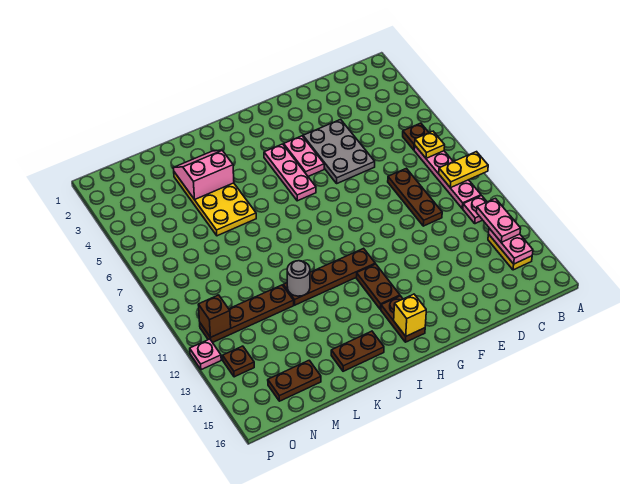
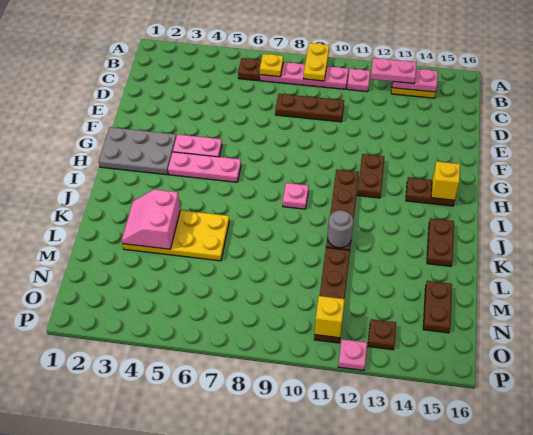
grey plate E4:F6 level 1 -> grey plate G1:H3 level 1
brown plate H12:H13 level 1 -> brown plate G12:H12 level 1
none -> pink plate I9 level 1
brown brick O11 level 2 -> yellow brick O11 level 2

